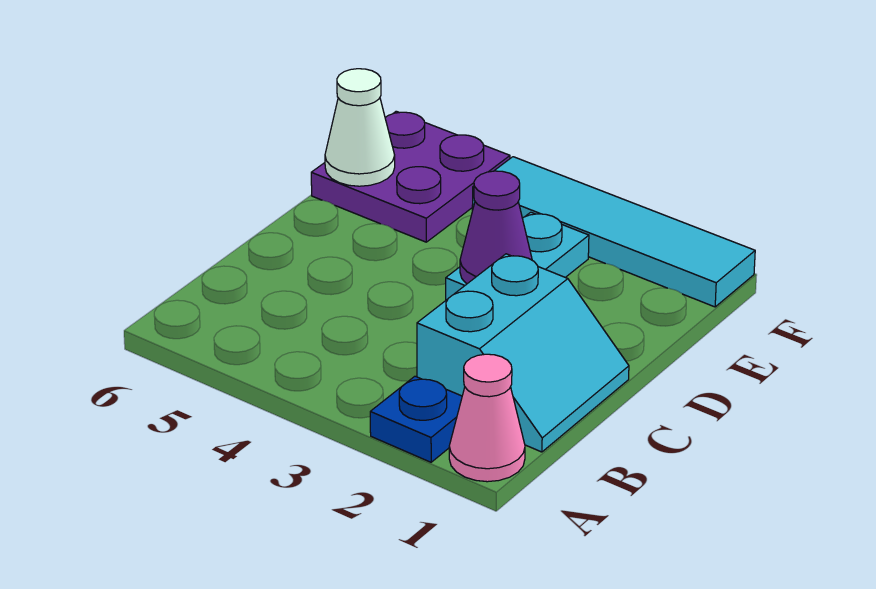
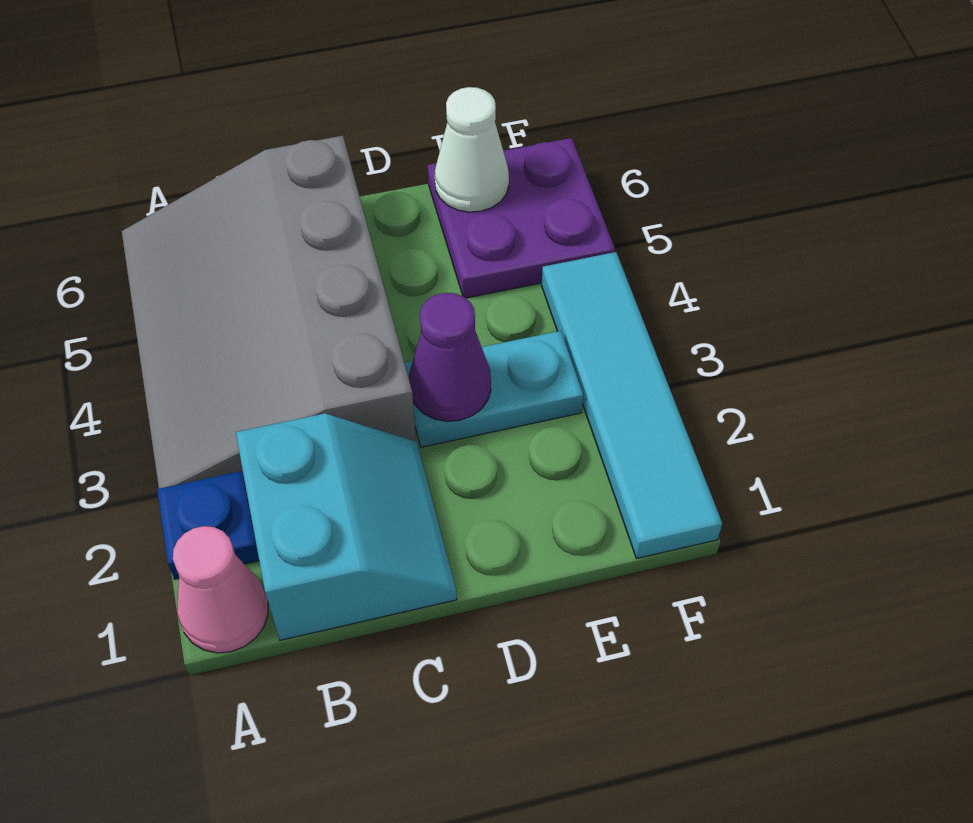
none -> grey slope A3:C6 level 1 top C
cyan slope B1:C2 level 1 top 2 -> cyan slope B1:C2 level 1 top B

